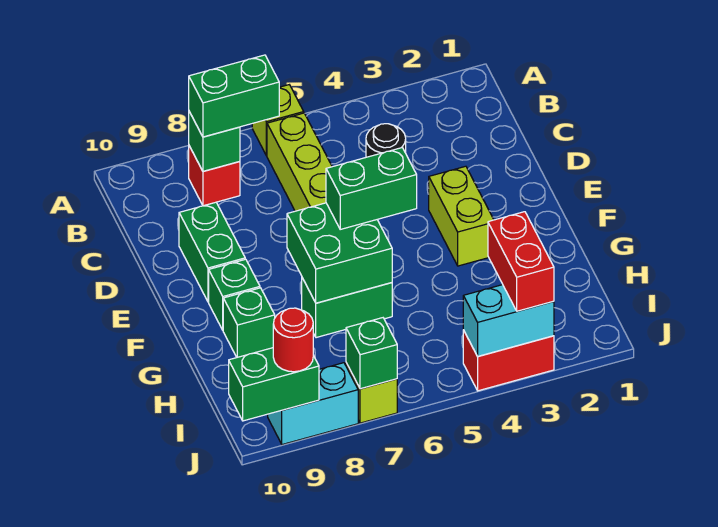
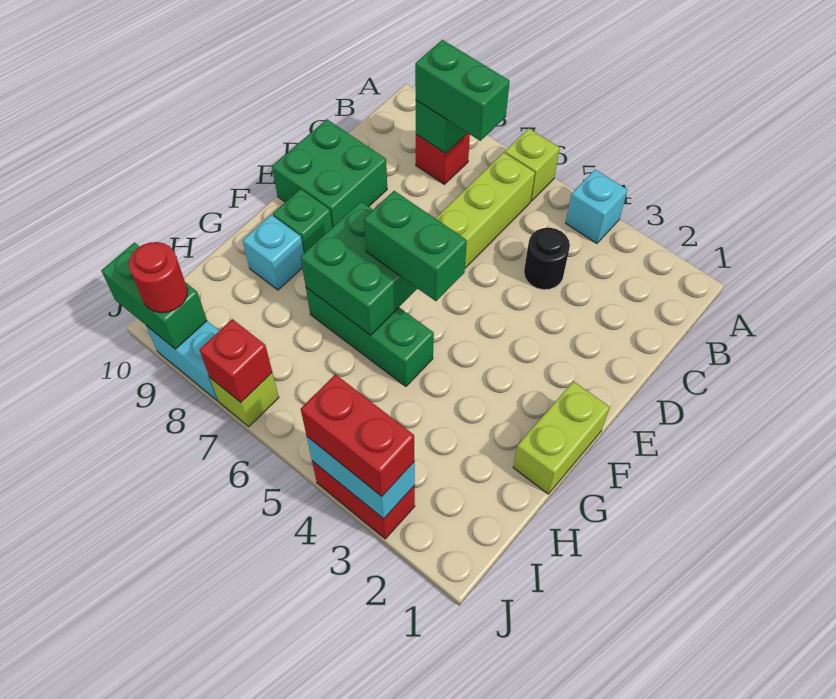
none -> cyan brick A4 level 1
green brick D9:E9 level 1 -> green brick D9:E10 level 1
lime brick E3:F3 level 1 -> lime brick F1:G1 level 1
green brick G6:G7 level 1 -> green brick G5:G7 level 1
green brick G9 level 1 -> cyan brick G9 level 1
red brick I3:J3 level 3 -> red brick J3:J4 level 3
green brick J7 level 2 -> red brick J7 level 2

